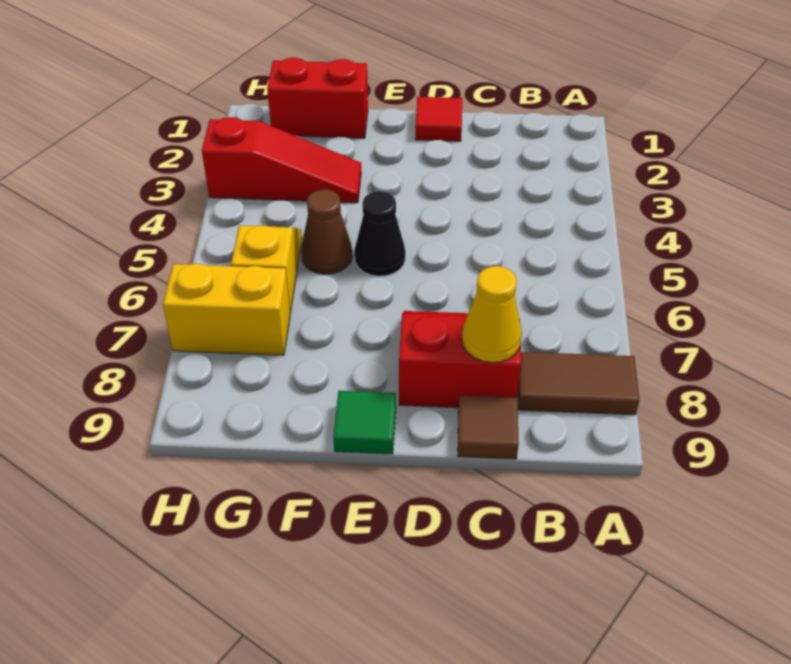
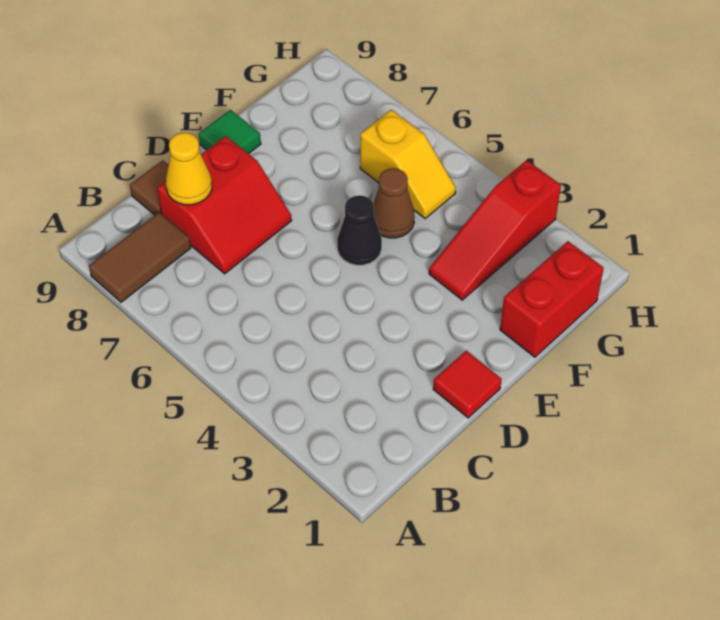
yellow brick G7:H7 level 1 -> none

